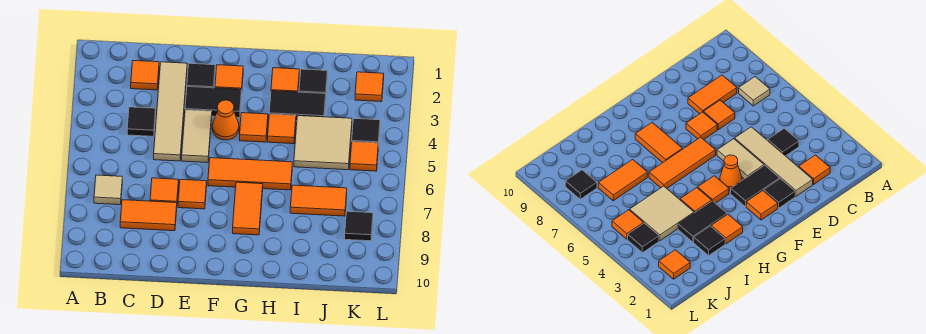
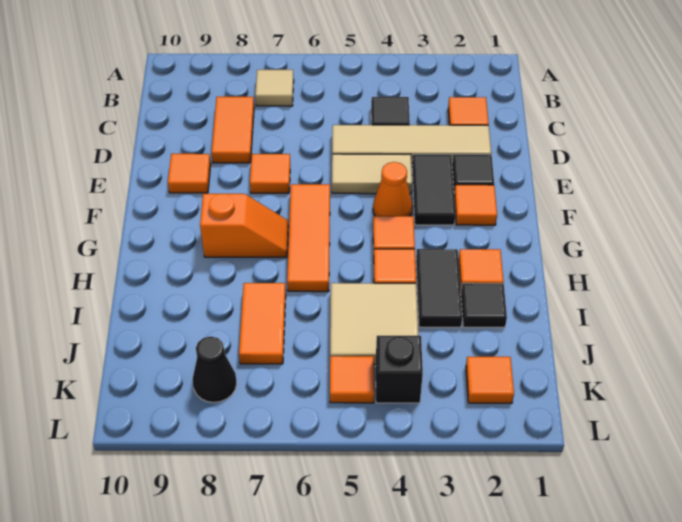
orange tile D7 level 1 -> orange tile E9 level 1
orange tile G7:G8 level 1 -> orange slope G7:G8 level 1 top 8
black tile K4 level 1 -> black brick K4 level 1
black tile K8 level 1 -> black cone K8 level 1

